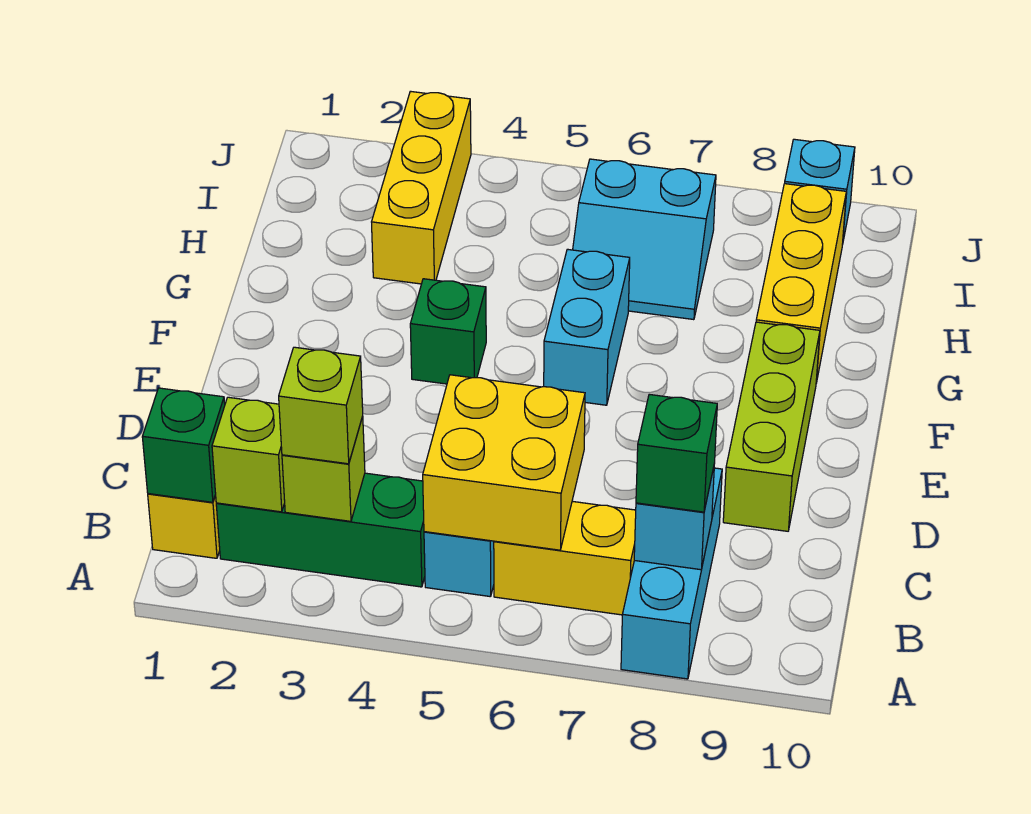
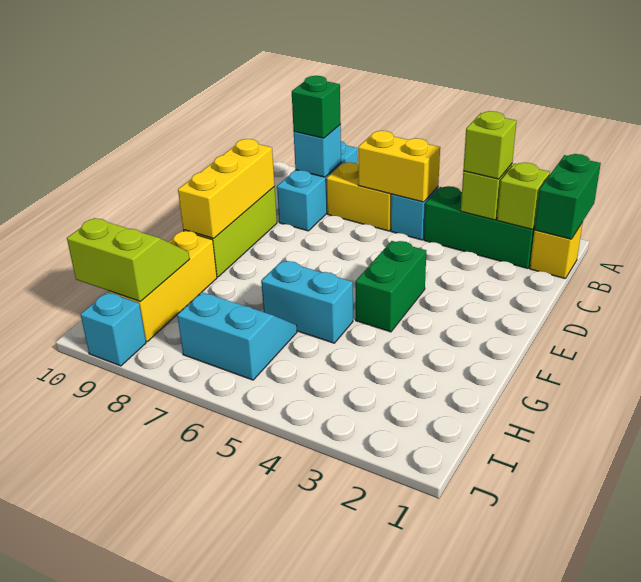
green brick B1 level 2 -> green brick A1:B1 level 2
yellow brick B5:C6 level 2 -> yellow brick B5:B6 level 2
green brick F4 level 1 -> green brick E4:F4 level 1
cyan brick F6:G6 level 1 -> cyan brick G5:G6 level 1
yellow brick H3:J3 level 1 -> yellow brick D9:F9 level 2
none -> lime slope H9:I10 level 2 top I

